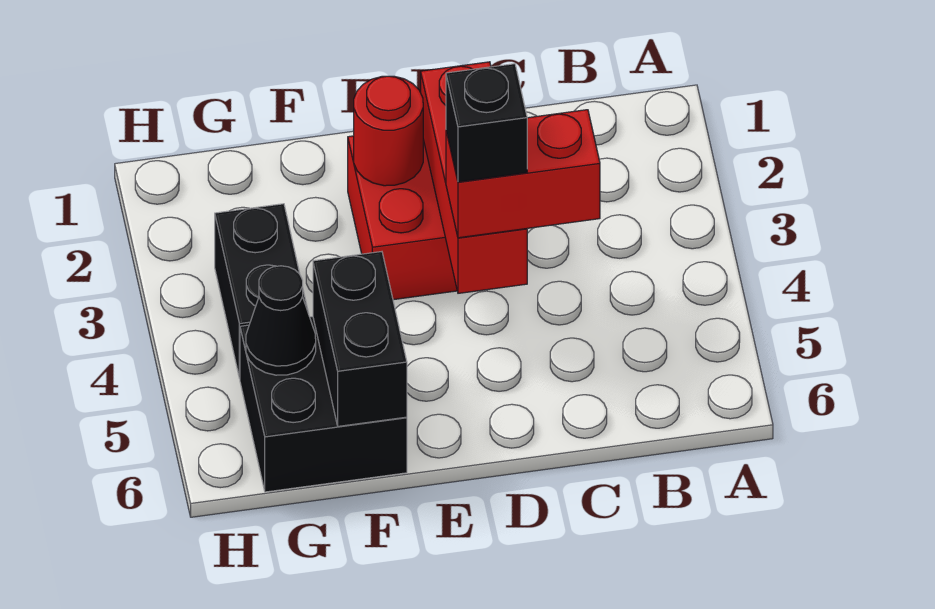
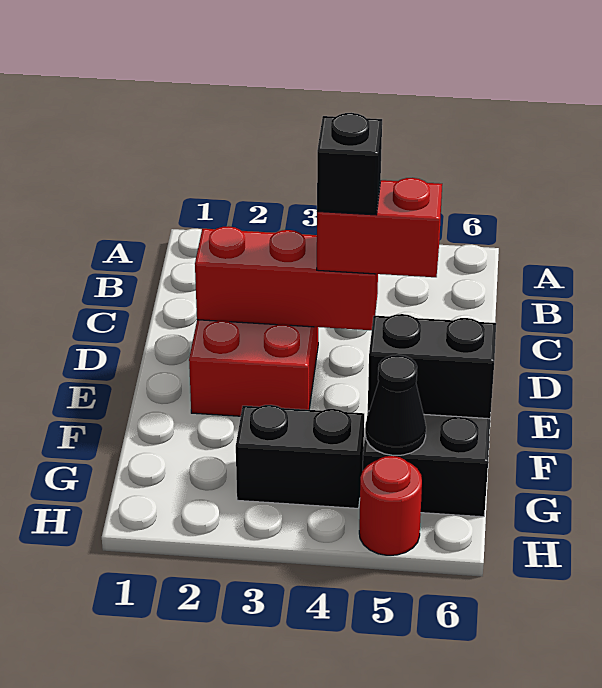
red brick C4:D4 level 3 -> red brick D4:D5 level 3
red round brick E2 level 2 -> red round brick H5 level 1

